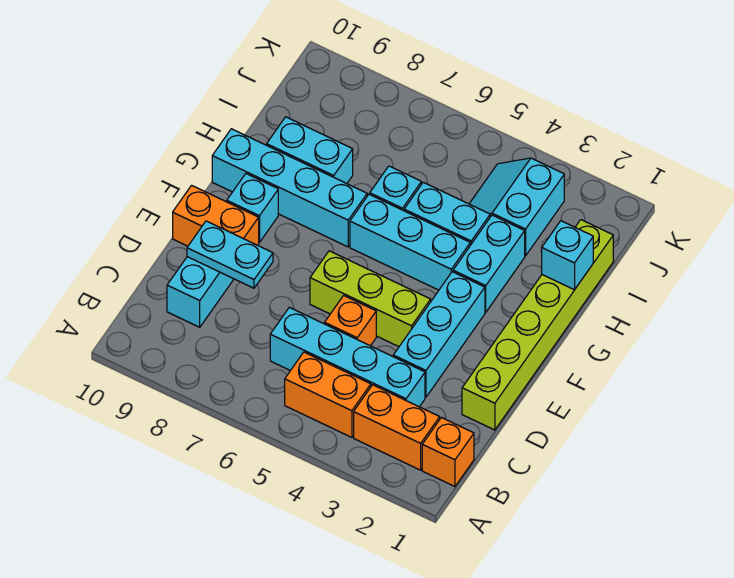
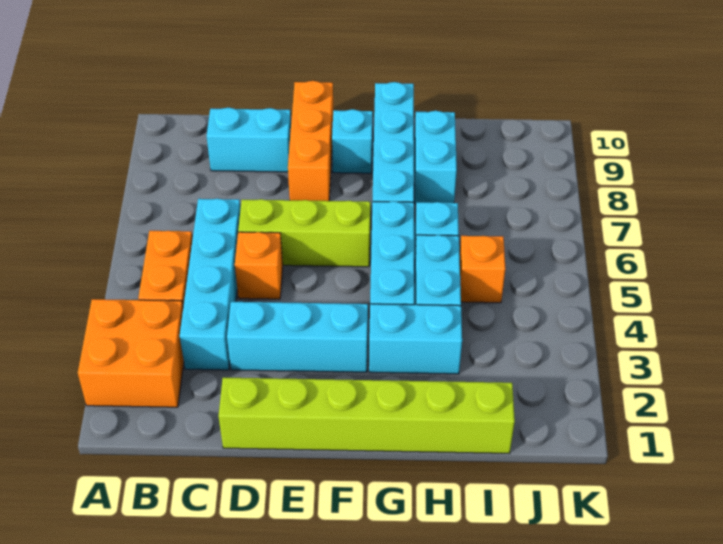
orange brick B1 level 1 -> orange brick I5 level 1
orange brick B2:B3 level 1 -> orange brick A2:B3 level 1
cyan plate D8:D9 level 2 -> none
lime brick E4:E6 level 1 -> lime brick D6:F6 level 1
orange brick E9:E10 level 1 -> orange brick E8:E10 level 1
cyan brick H1 level 2 -> none
cyan slope I3:J4 level 1 top 3 -> none

